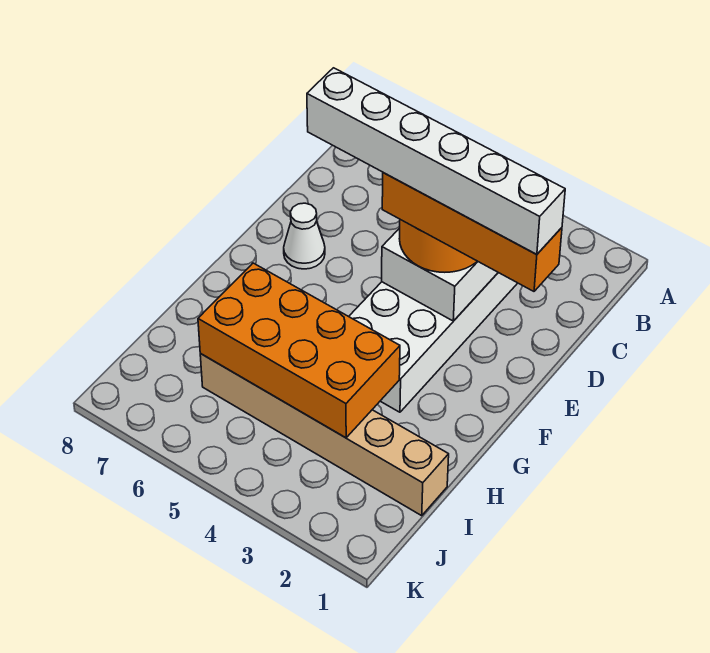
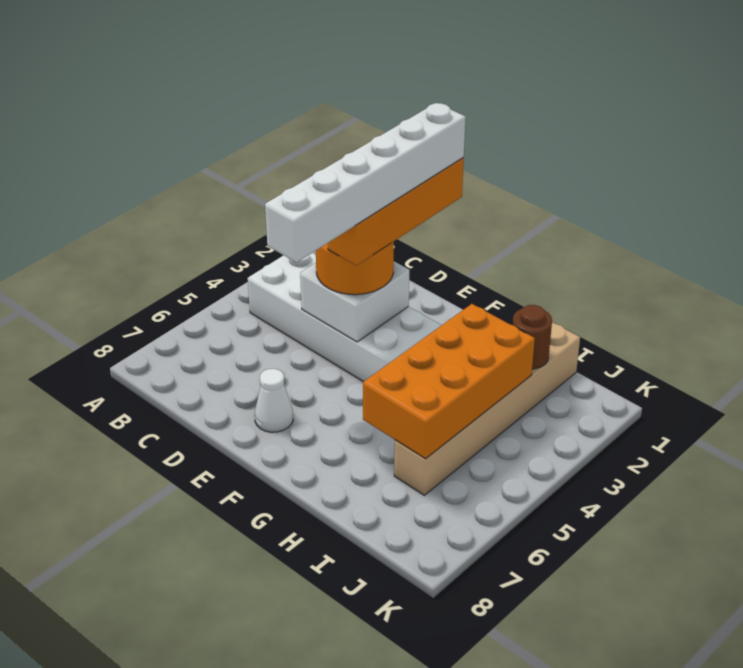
none -> brown round brick I2 level 2

